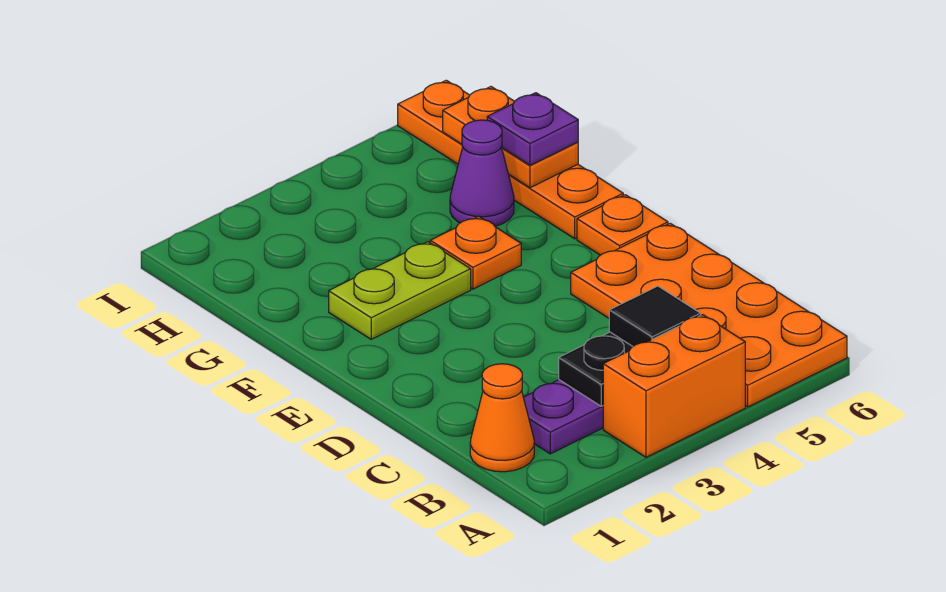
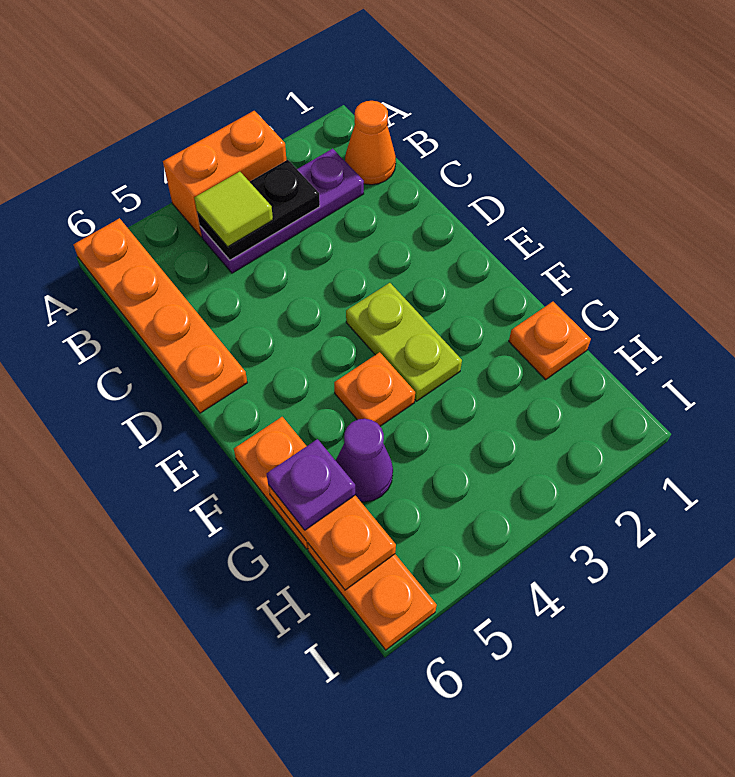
orange plate A5:D6 level 1 -> orange plate A6:D6 level 1
black tile B4 level 3 -> lime tile B4 level 3
orange plate E6 level 1 -> orange plate G1 level 1
lime plate F2:F3 level 1 -> lime plate E3:F3 level 1

